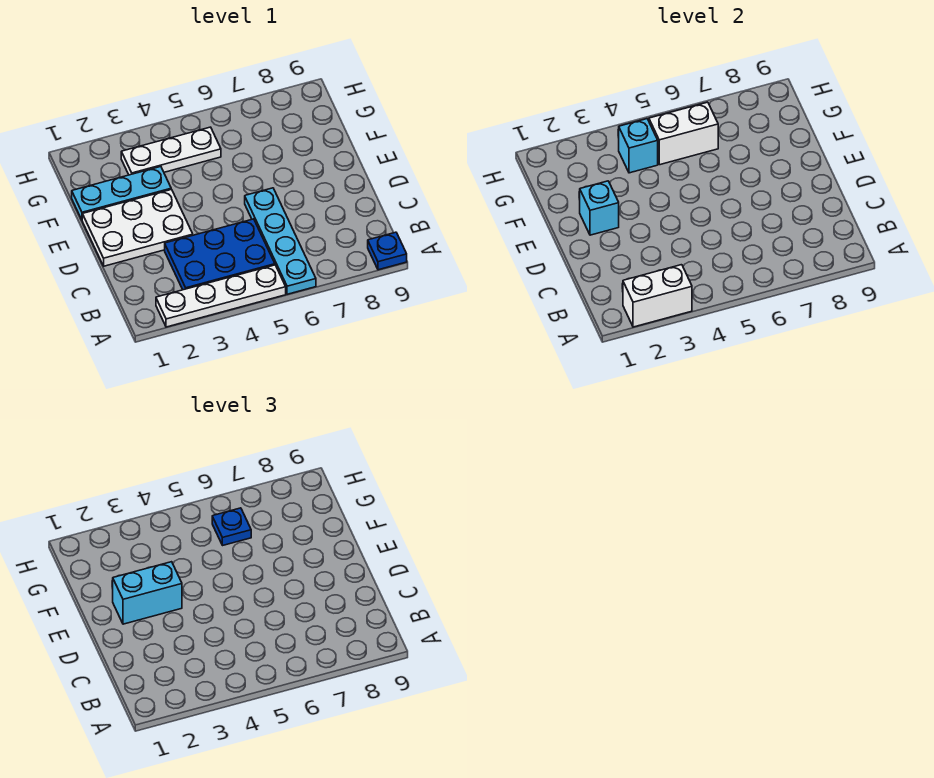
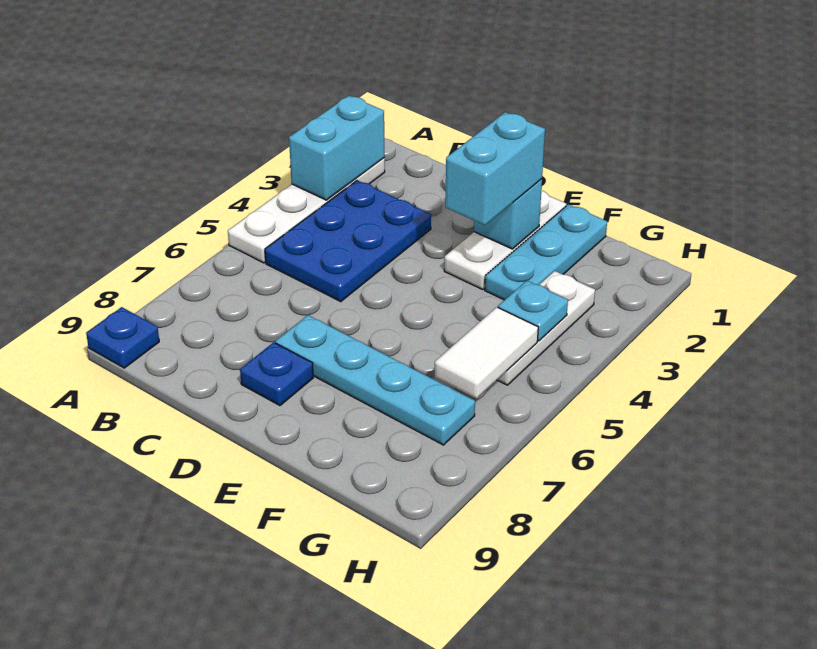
white brick A2:A3 level 2 -> cyan brick A2:A3 level 2
cyan plate A6:D6 level 1 -> cyan plate D7:G7 level 1
white plate D1:E3 level 1 -> white plate E1:E3 level 1
cyan brick G4 level 2 -> cyan plate G4 level 2
white brick G5:G6 level 2 -> white tile G5:G6 level 2
blue plate G6 level 3 -> blue plate D8 level 1

